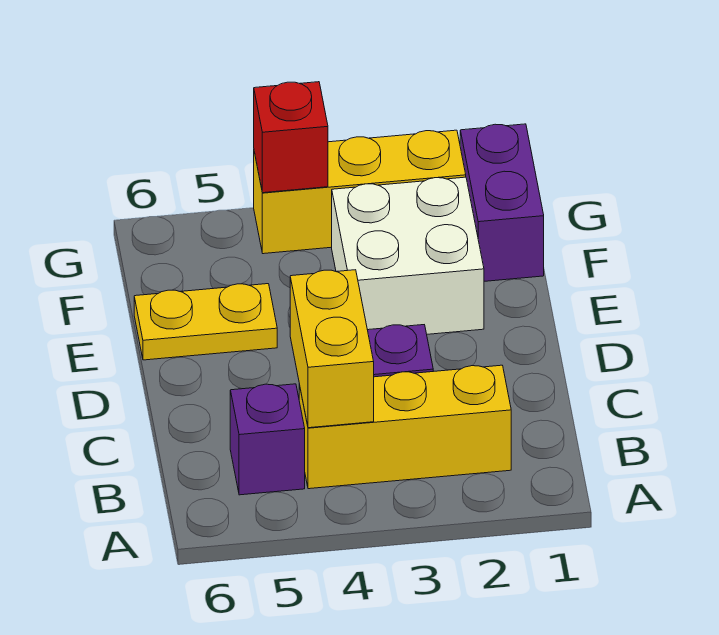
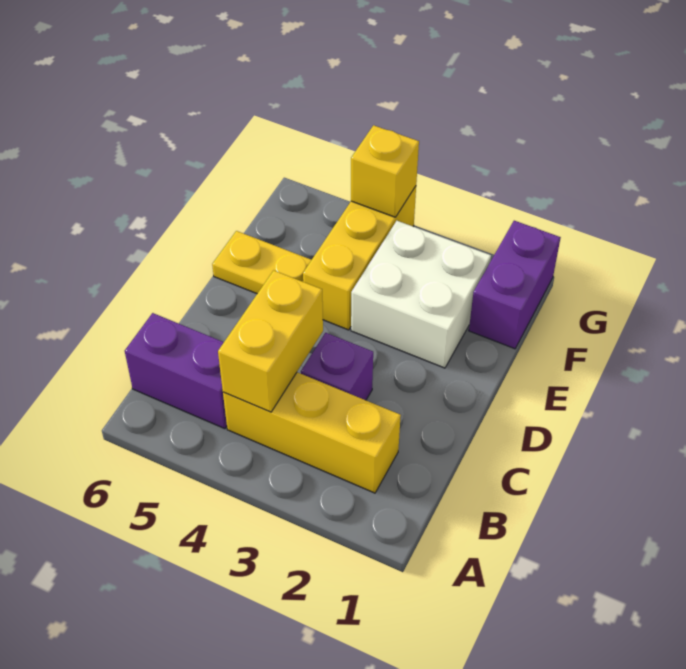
purple brick B5 level 1 -> purple brick B5:B6 level 1
yellow brick G2:G4 level 1 -> yellow brick E4:G4 level 1
red brick G4 level 2 -> yellow brick G4 level 2

